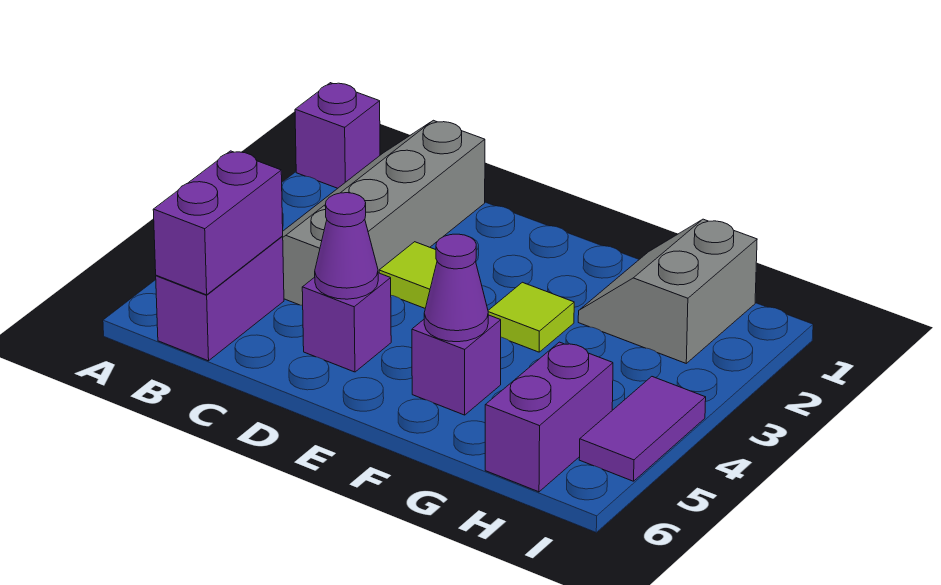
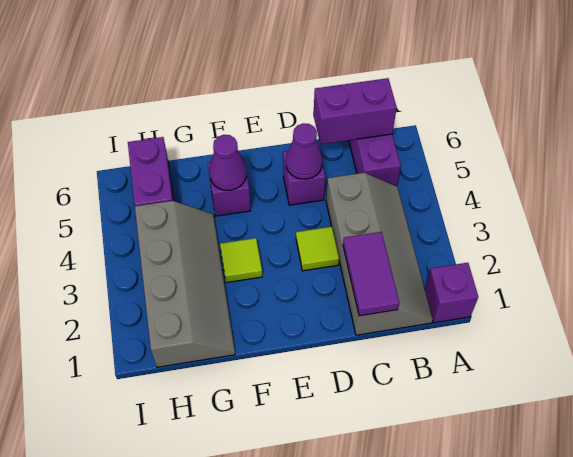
purple brick B5:B6 level 2 -> purple brick B6:C6 level 2
grey slope G1:H2 level 1 top H -> grey slope G1:H4 level 1 top H
purple tile I4:I5 level 1 -> purple tile C1:C2 level 2

